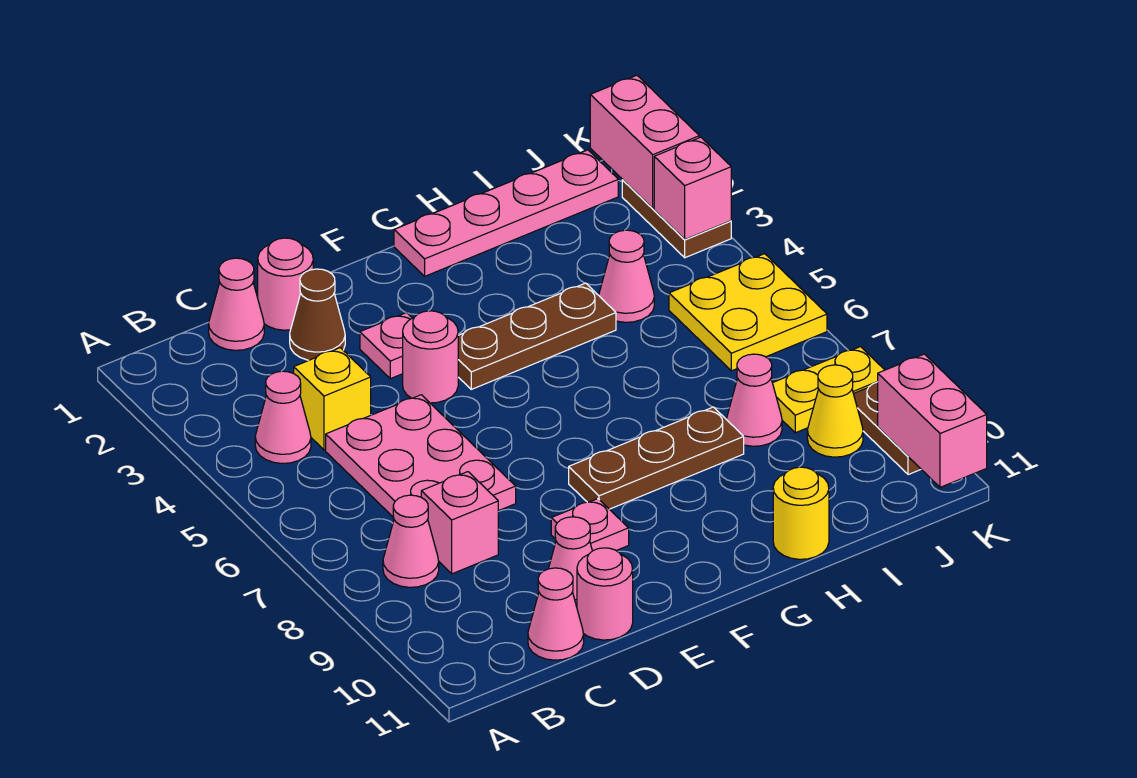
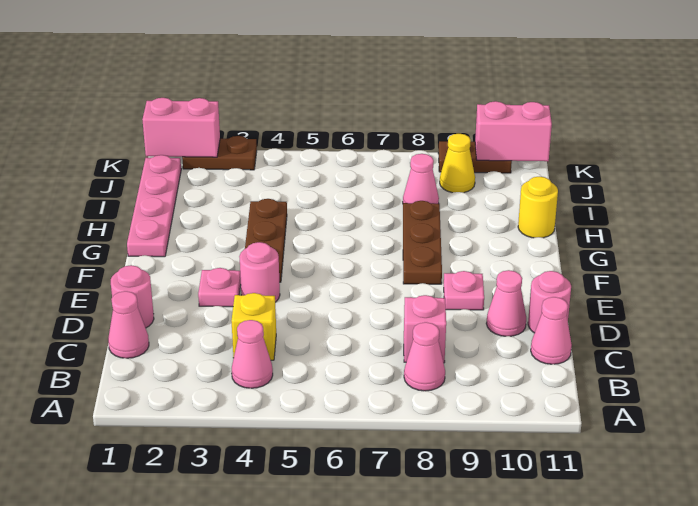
pink plate C5:D7 level 1 -> none
brown cone D2 level 1 -> none
pink cone I4 level 1 -> none
yellow plate J5:K6 level 1 -> none
yellow plate J8:K8 level 1 -> none
pink brick K3 level 2 -> none

